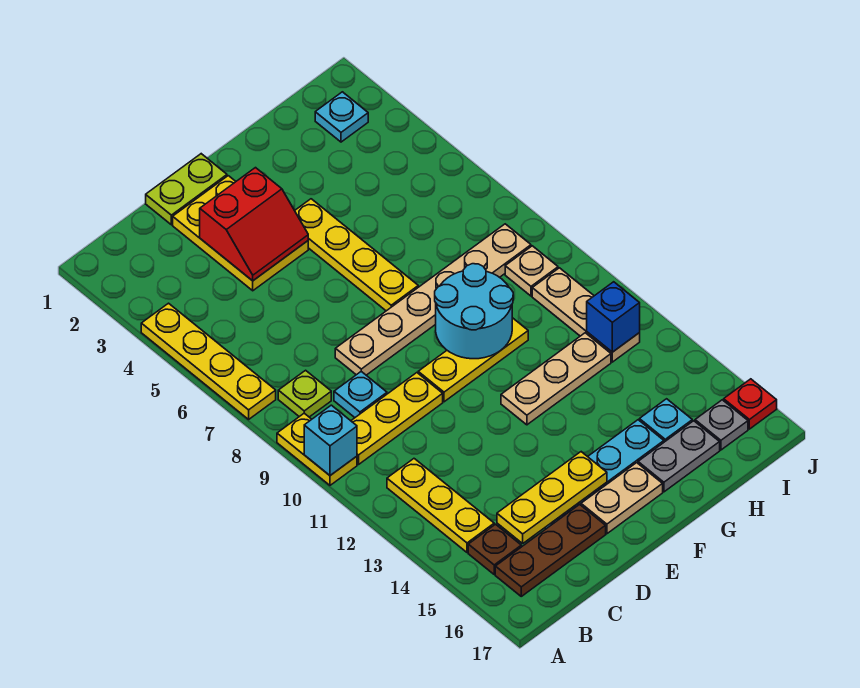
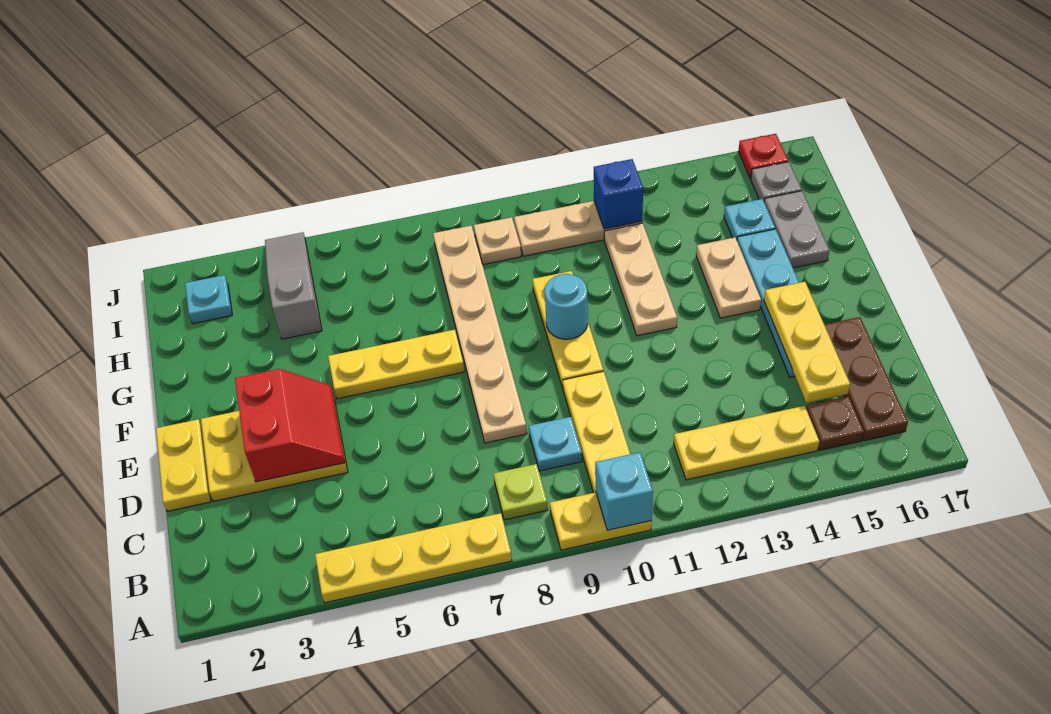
lime plate D1:E1 level 1 -> yellow plate D1:E1 level 1
tan plate E16:F16 level 1 -> tan plate F14:G14 level 1
yellow plate F4:F7 level 1 -> yellow plate F5:F7 level 1
cyan round brick F9:G10 level 2 -> cyan round brick F10 level 2
none -> grey slope H4:J4 level 1 top H

